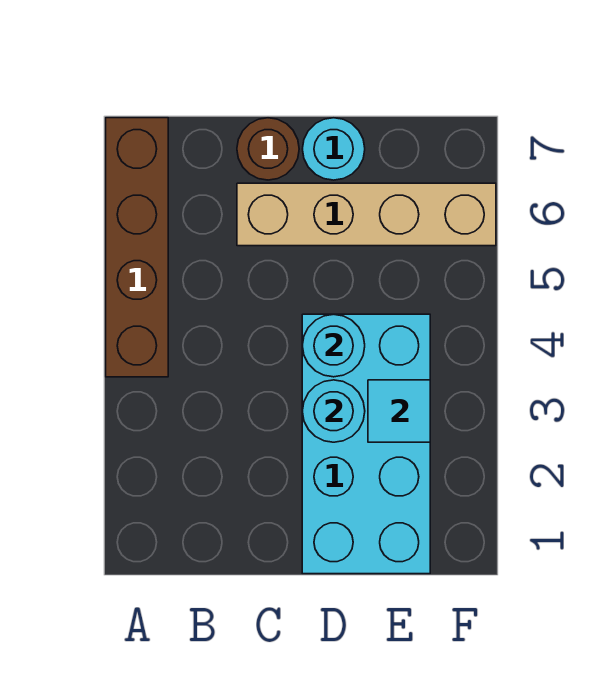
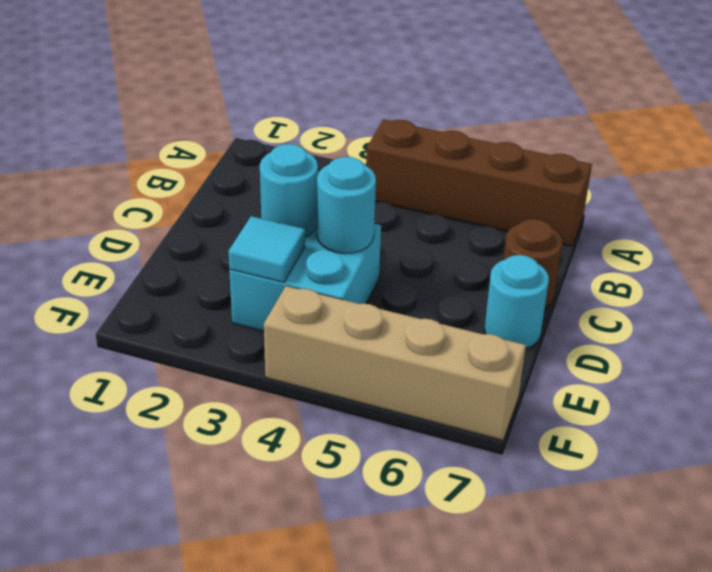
tan brick C6:F6 level 1 -> tan brick F4:F7 level 1
cyan brick D1:E4 level 1 -> cyan brick D3:E4 level 1

